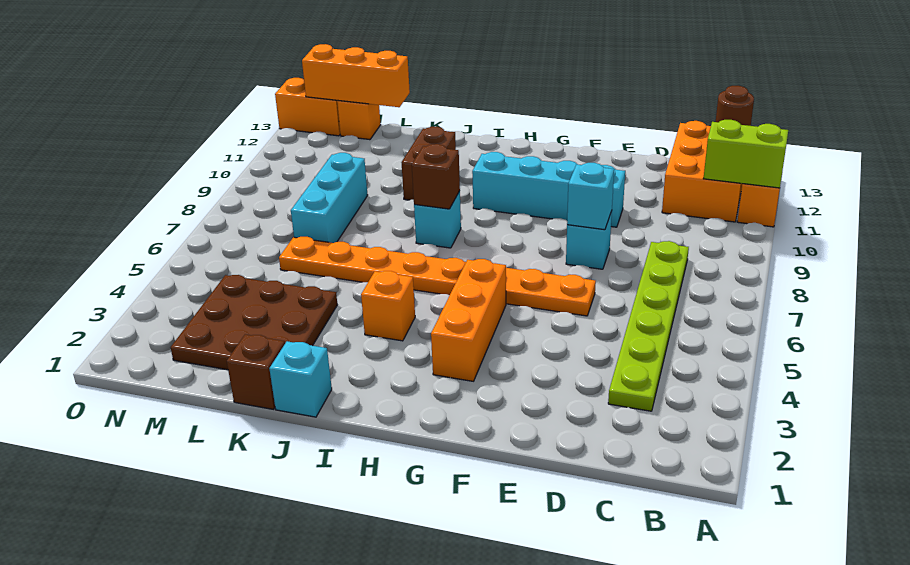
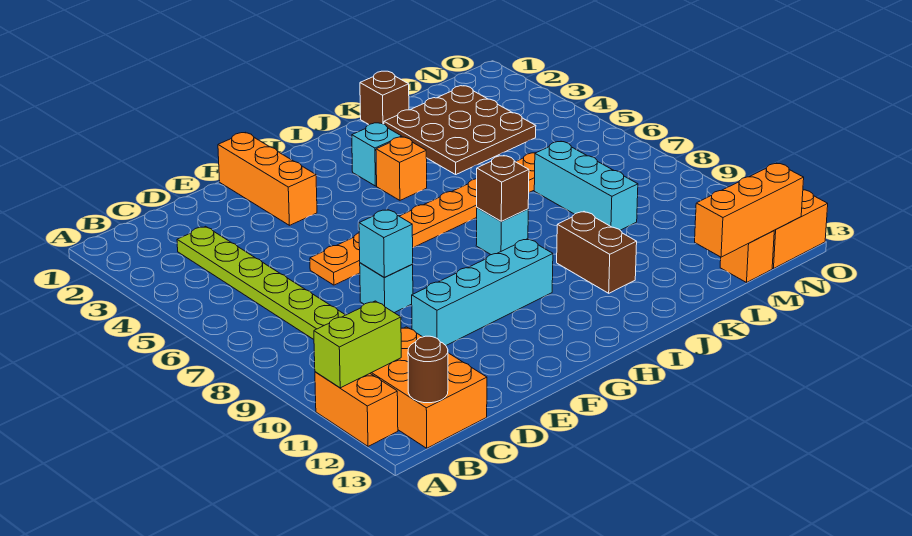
orange brick G3:G5 level 1 -> orange brick F1:F3 level 1
cyan brick J1 level 1 -> cyan brick I3 level 1

